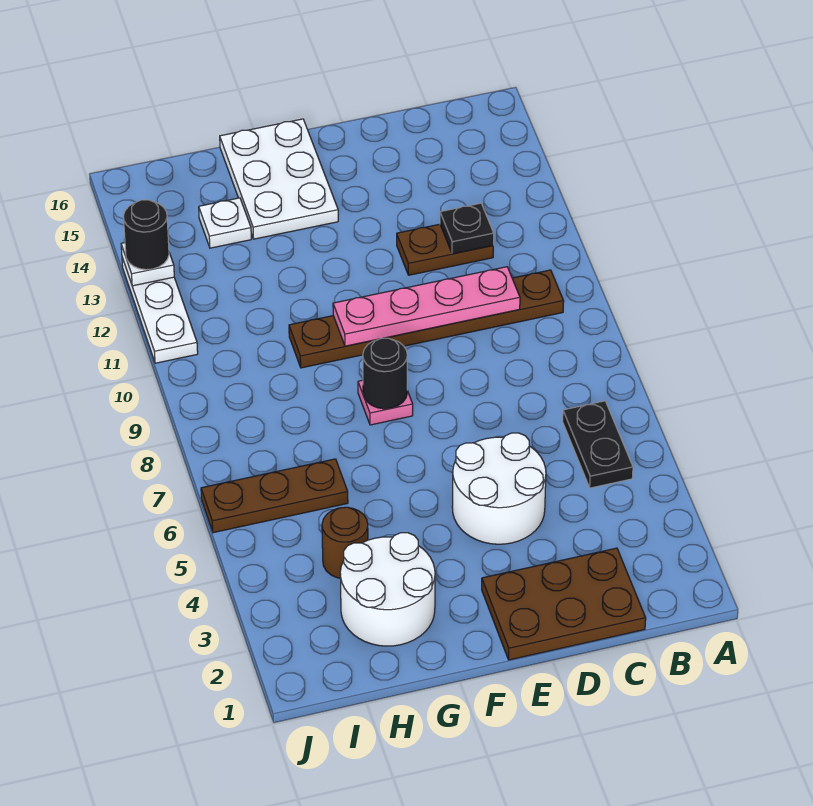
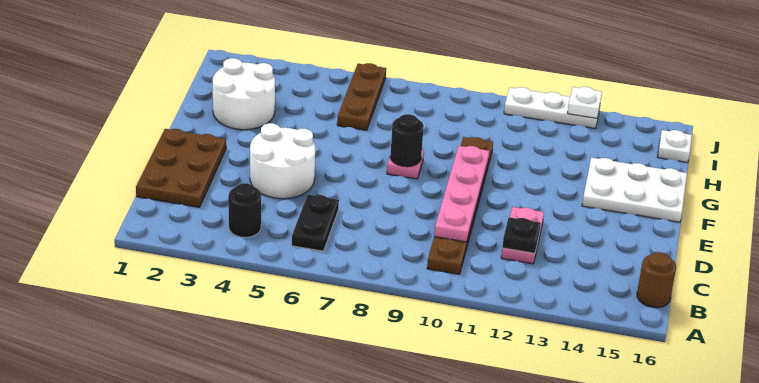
black plate B5:B6 level 1 -> black plate B6:C6 level 1
brown plate C12:D12 level 1 -> pink plate C12:D12 level 1
brown round brick H4 level 1 -> brown round brick B16 level 1
white plate H14 level 1 -> white plate I16 level 1
black round brick J13 level 3 -> black round brick B4 level 1

